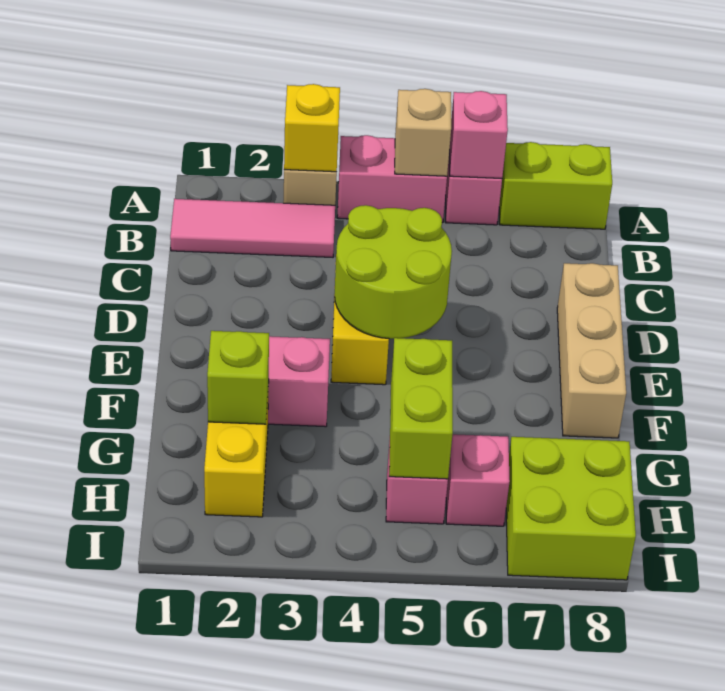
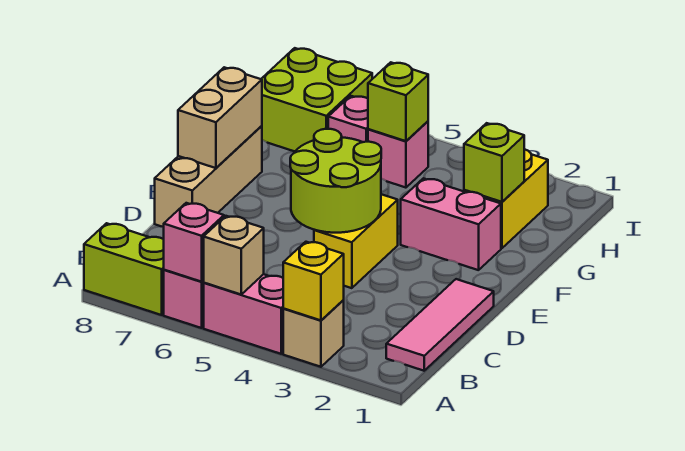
pink tile B1:B3 level 1 -> pink tile B1:D1 level 1
none -> tan brick E8:F8 level 2
lime brick G5:H5 level 2 -> lime brick H5 level 2

